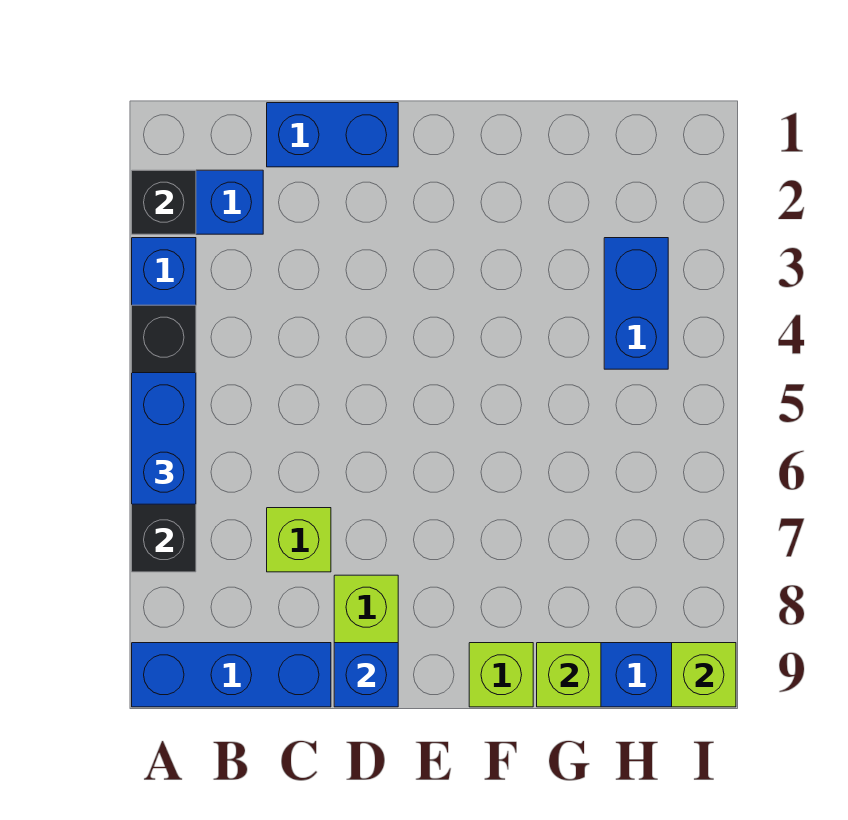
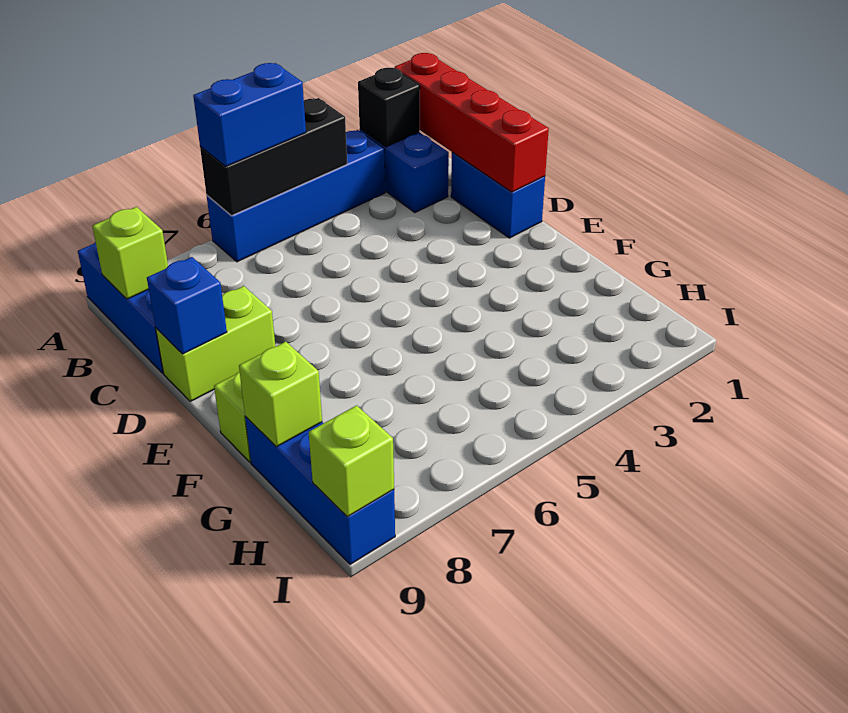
none -> red brick A1:D1 level 2
black brick A4:A7 level 2 -> black brick A4:A6 level 2
lime brick C7 level 1 -> lime brick B9 level 2
blue brick H3:H4 level 1 -> none

